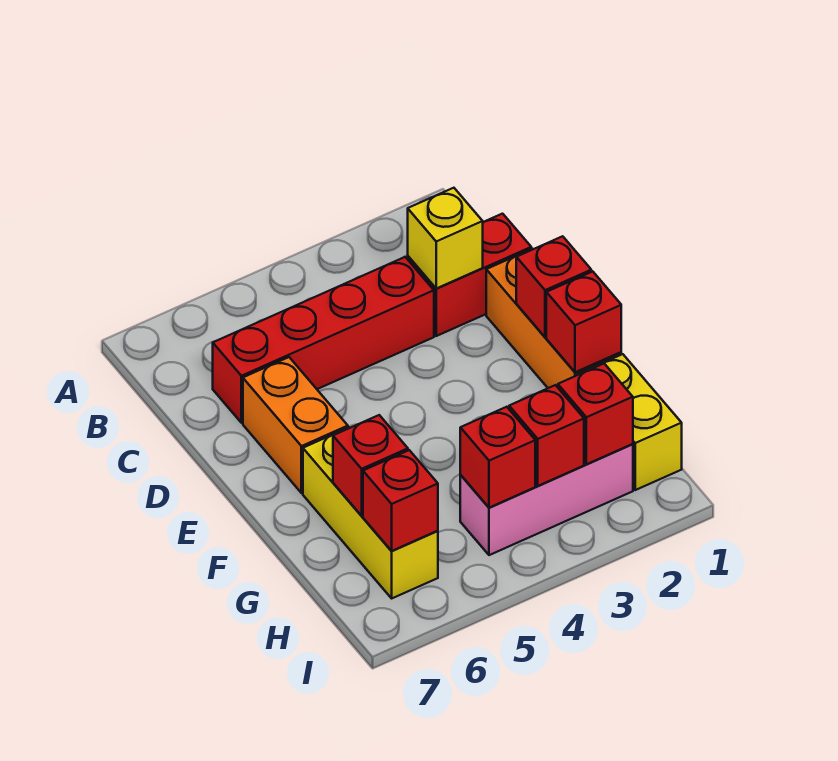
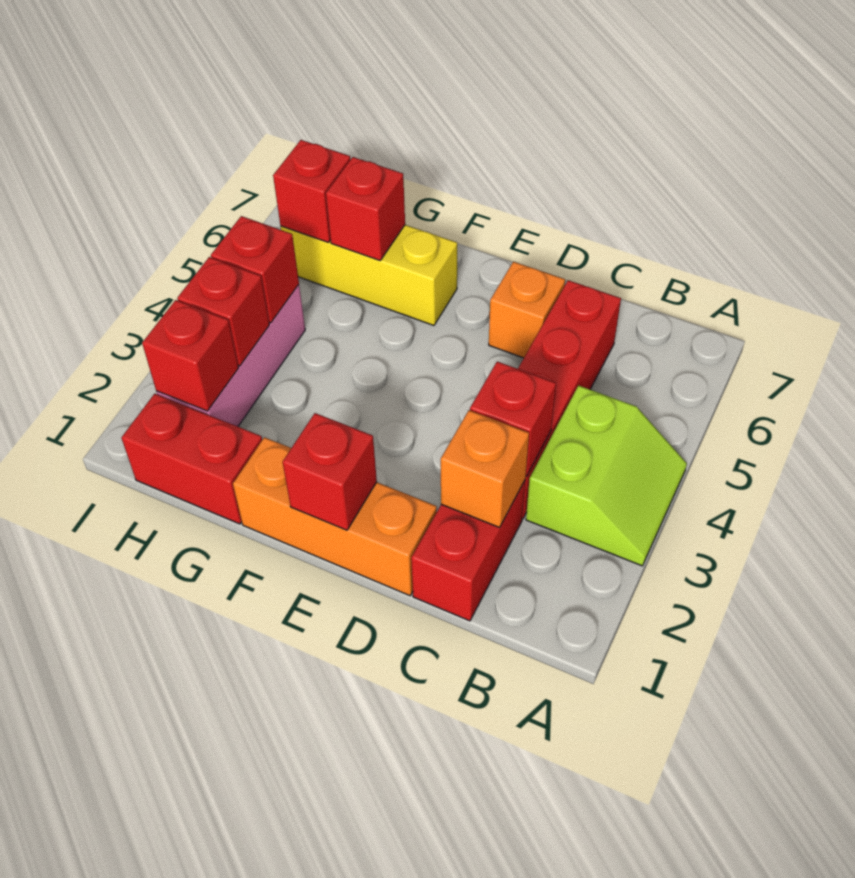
none -> lime slope A3:B4 level 1 top B
yellow brick C2 level 2 -> orange brick C2 level 2
orange brick D6:E6 level 1 -> orange brick D6 level 1
red brick F1 level 2 -> red brick C3 level 2
yellow brick G1:H1 level 1 -> red brick G1:H1 level 1

